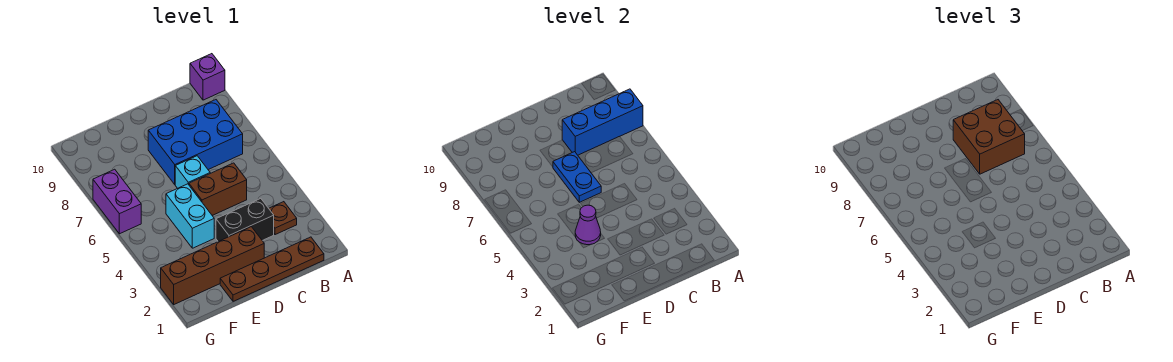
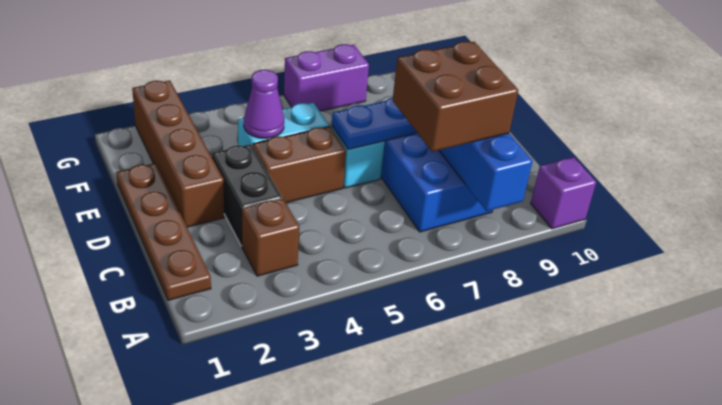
brown plate B3 level 1 -> brown brick B3 level 1
brown brick C5:D5 level 1 -> brown brick D4:D5 level 1

